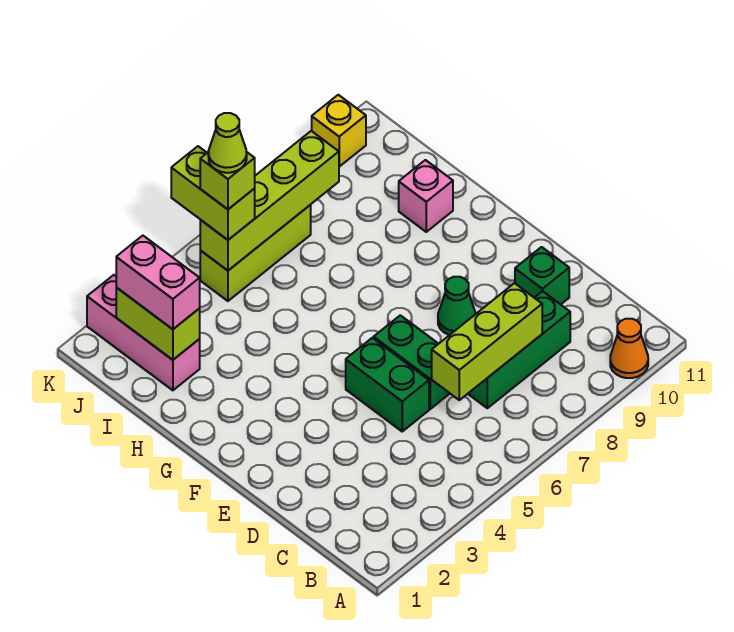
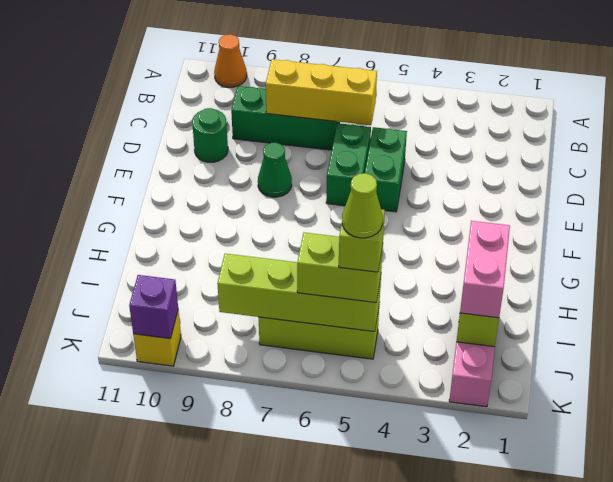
lime brick C6:C8 level 2 -> yellow brick C6:C8 level 2
green brick D10 level 1 -> green round brick D10 level 1
pink brick H10 level 1 -> none
lime brick J5:K5 level 3 -> lime brick J5:J6 level 3
none -> purple brick K10 level 2

